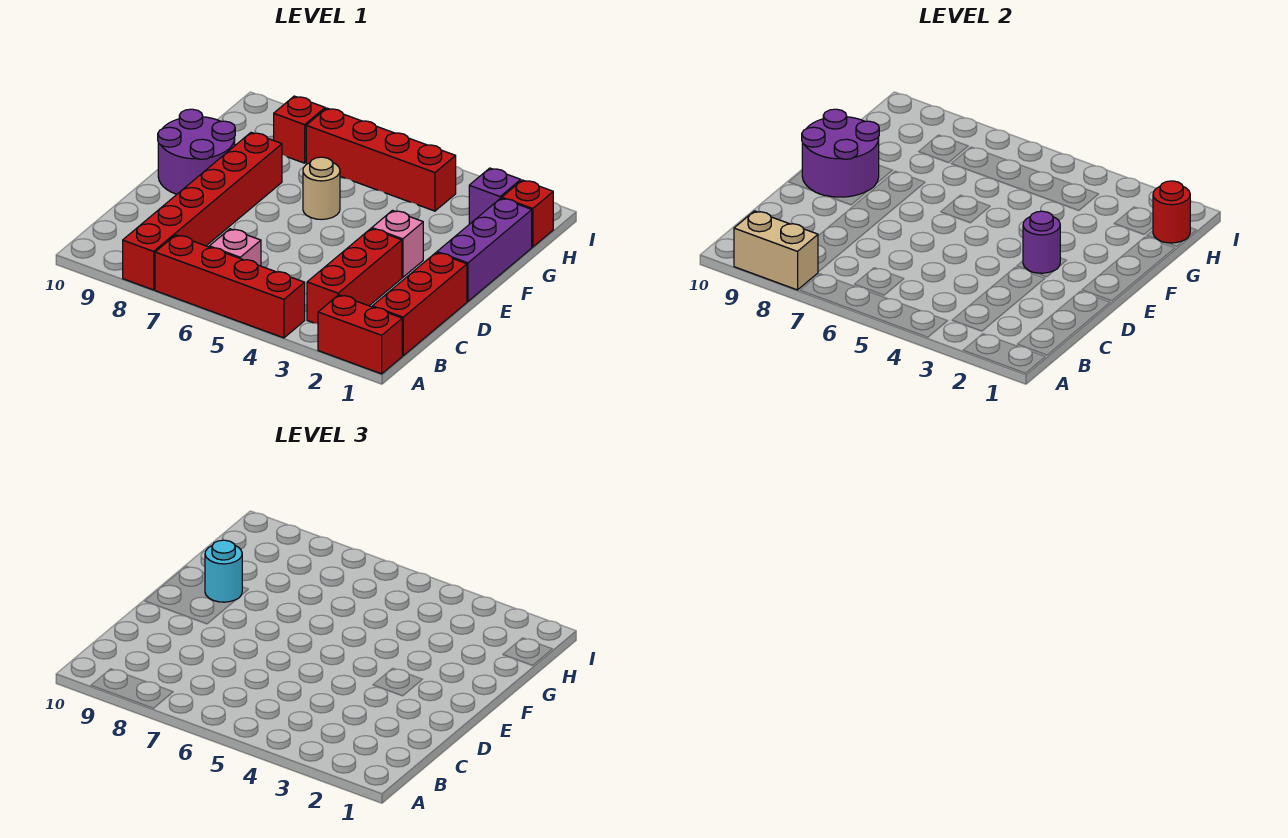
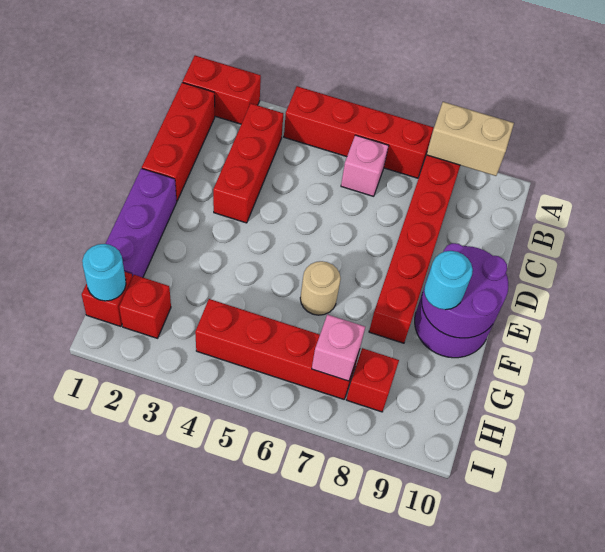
pink brick E3 level 1 -> pink brick H7 level 2
purple round brick E3 level 2 -> none
red round brick H1 level 2 -> cyan round brick H1 level 2
purple brick H2 level 1 -> red brick H2 level 1

